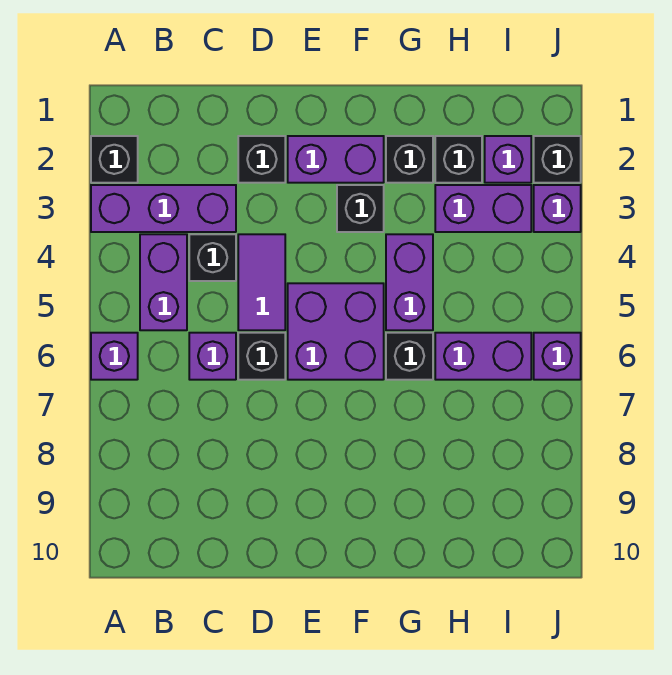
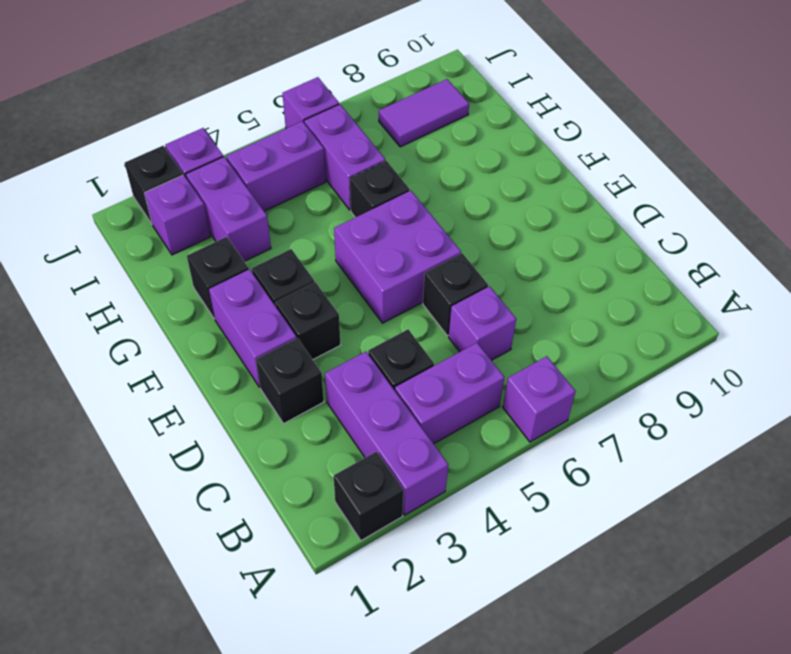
purple tile D4:D5 level 1 -> purple tile I8:I9 level 1
purple brick G4:G5 level 1 -> purple brick I4:I5 level 1
black brick H2 level 1 -> black brick E3 level 1

